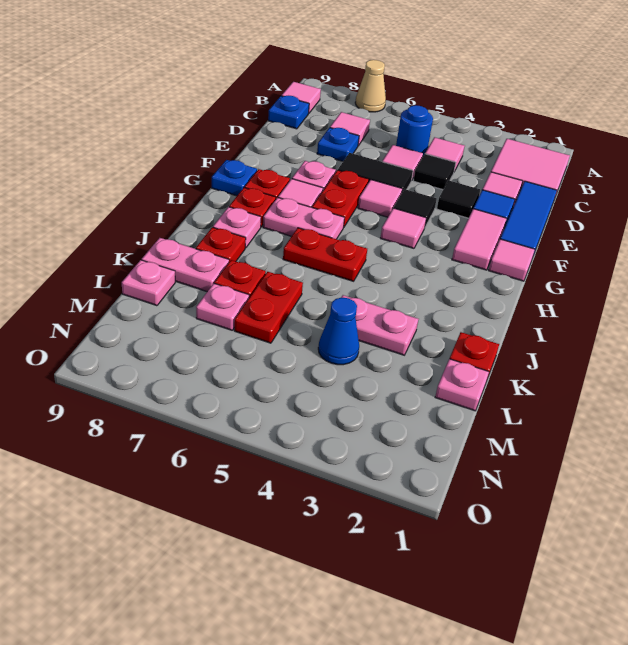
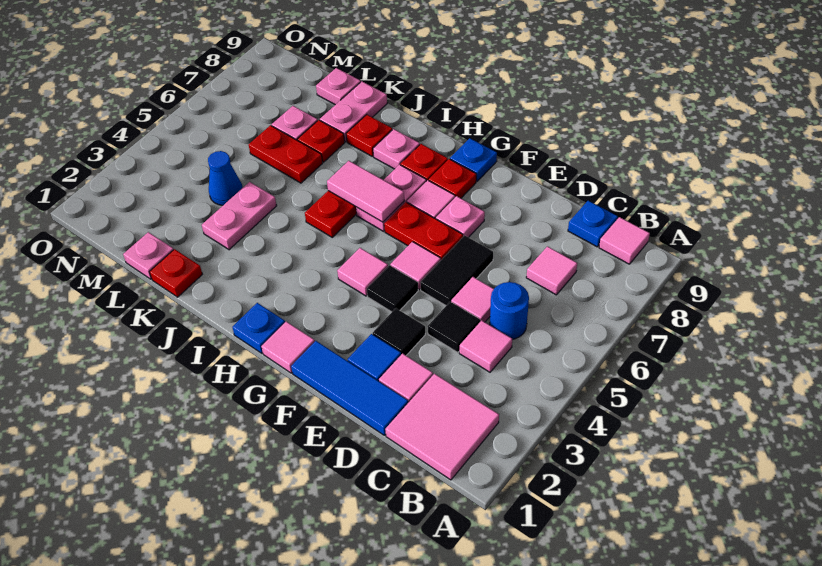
tan cone A7 level 1 -> none
blue plate D7 level 1 -> blue plate H1 level 1
pink tile F2:G2 level 1 -> pink tile H6:I6 level 2

